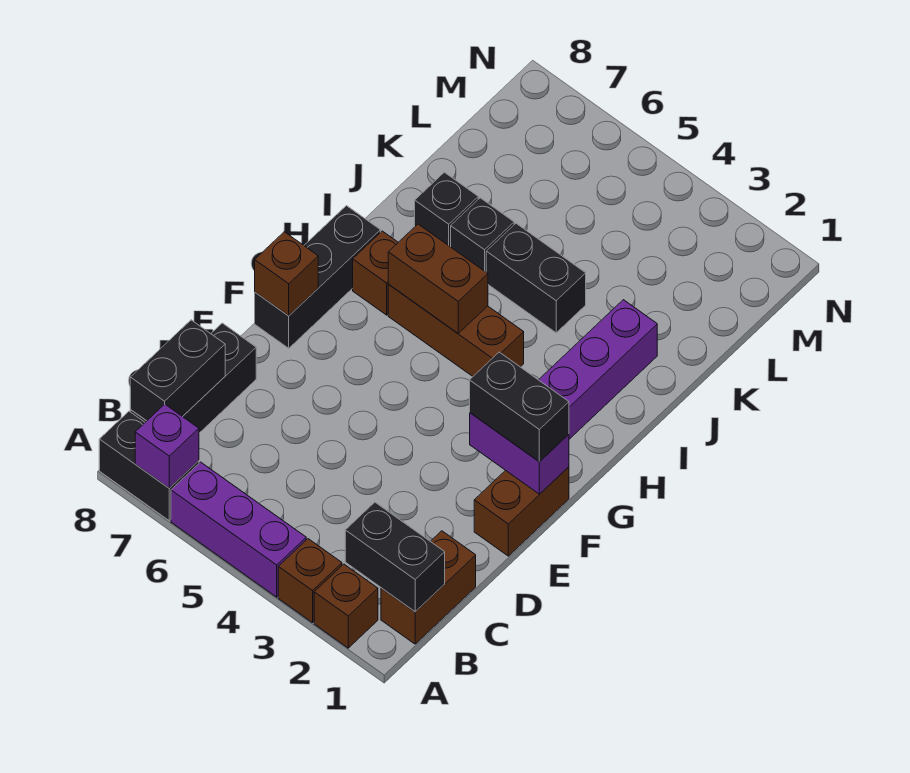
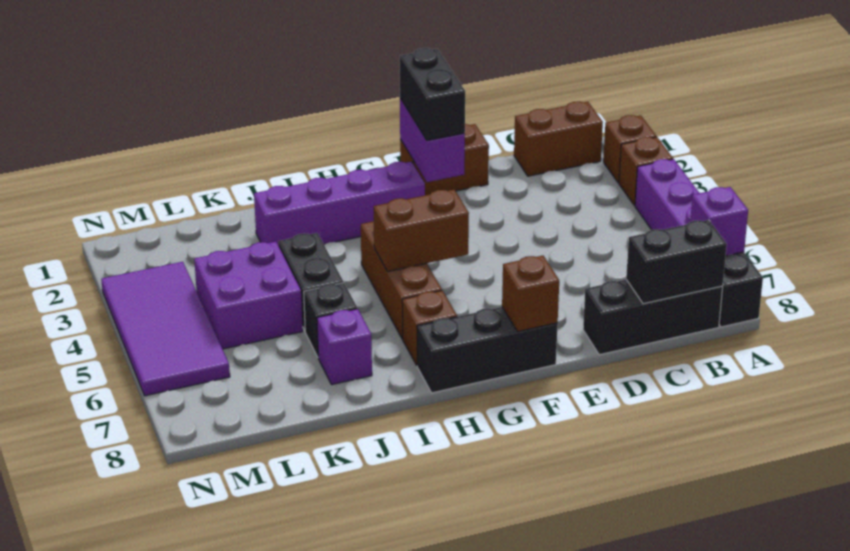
black brick B1:B2 level 2 -> none
brown brick H5:H6 level 2 -> brown brick G5:H5 level 2
black brick J7 level 1 -> purple brick J7 level 1
none -> purple brick K4:L5 level 1
none -> purple tile M3:N6 level 1

